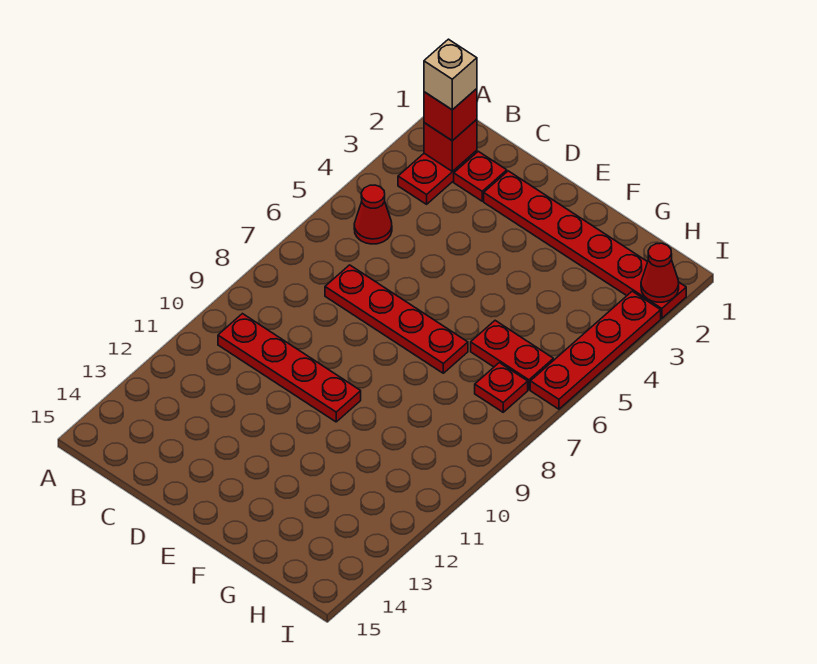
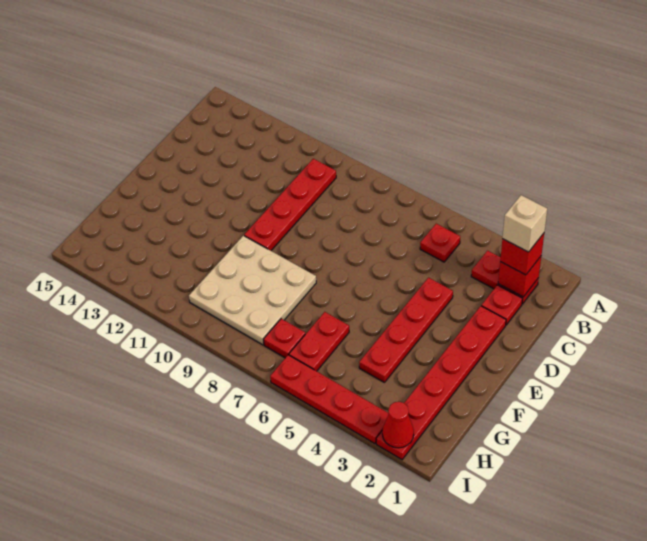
red cone B5 level 1 -> red plate B5 level 1
red plate C7:F7 level 1 -> red plate D4:G4 level 1
none -> tan plate F8:H10 level 1

